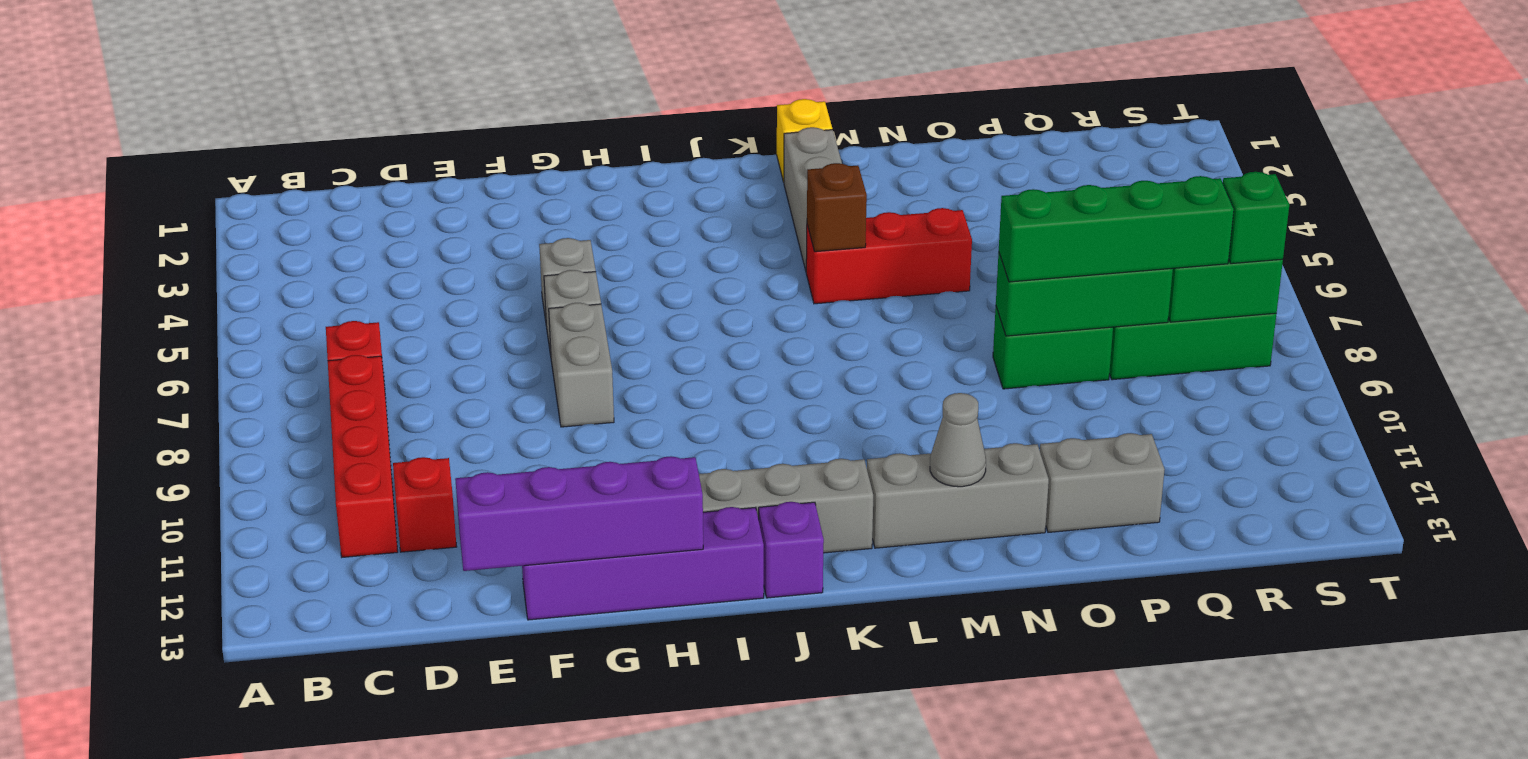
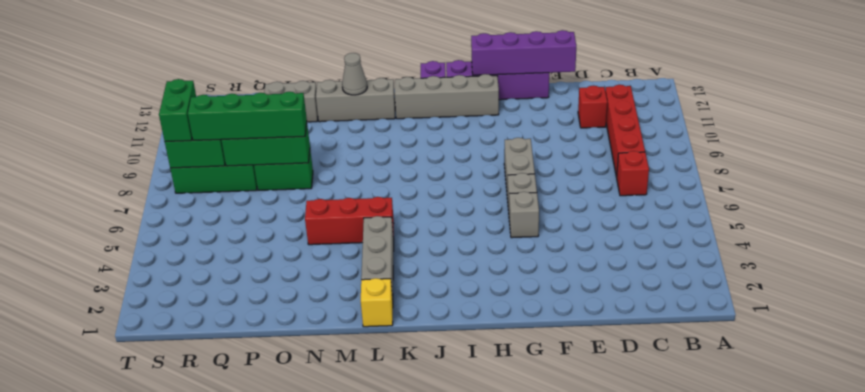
brown brick L5 level 2 -> none
green brick S8 level 3 -> green brick S8:S9 level 3

